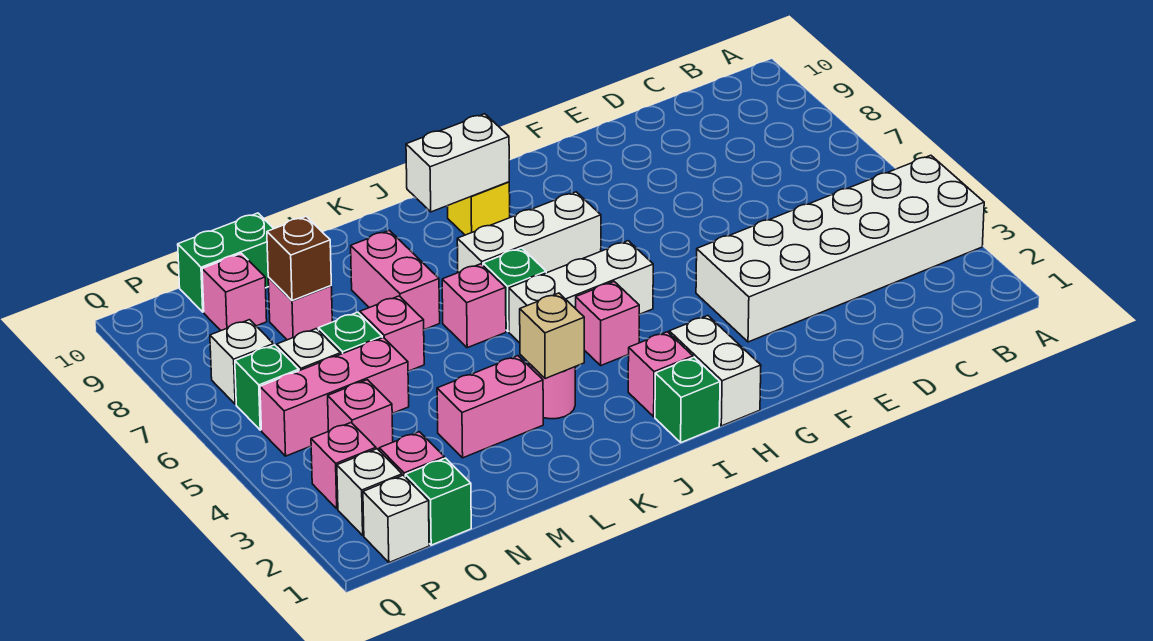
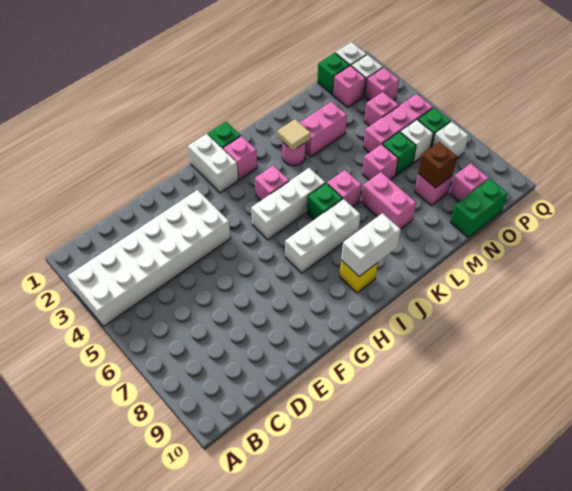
tan brick K3 level 2 -> tan tile K3 level 2

